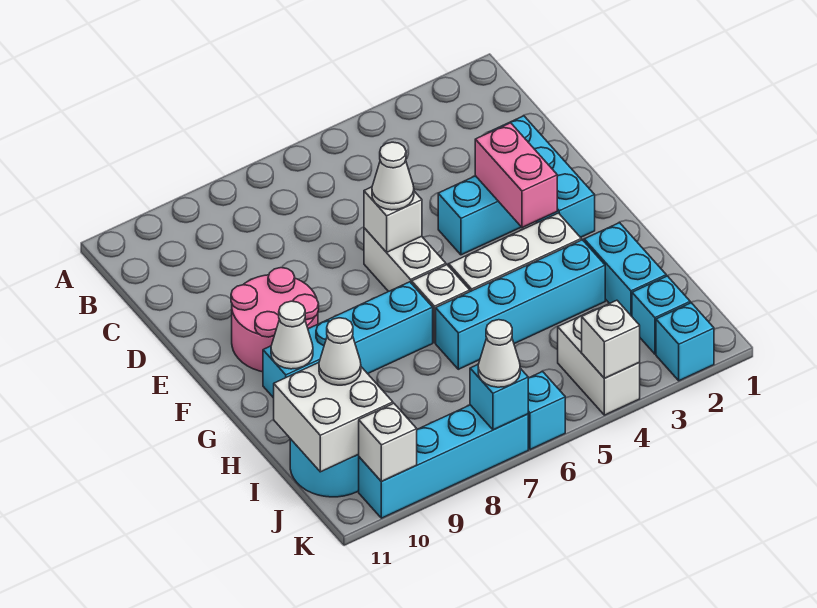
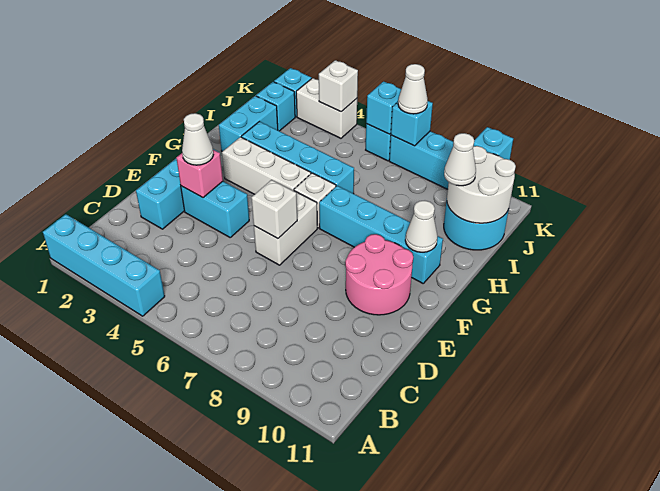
none -> cyan brick A1:A4 level 1
pink brick E3:F3 level 2 -> pink brick E3 level 2
white cone E6 level 3 -> white cone E3 level 3
white brick I10:J11 level 2 -> white round brick I10:J11 level 2
white brick J4:K4 level 1 -> white brick K3:K4 level 1
none -> cyan brick K6 level 2
white brick K10 level 2 -> cyan brick K10 level 2

